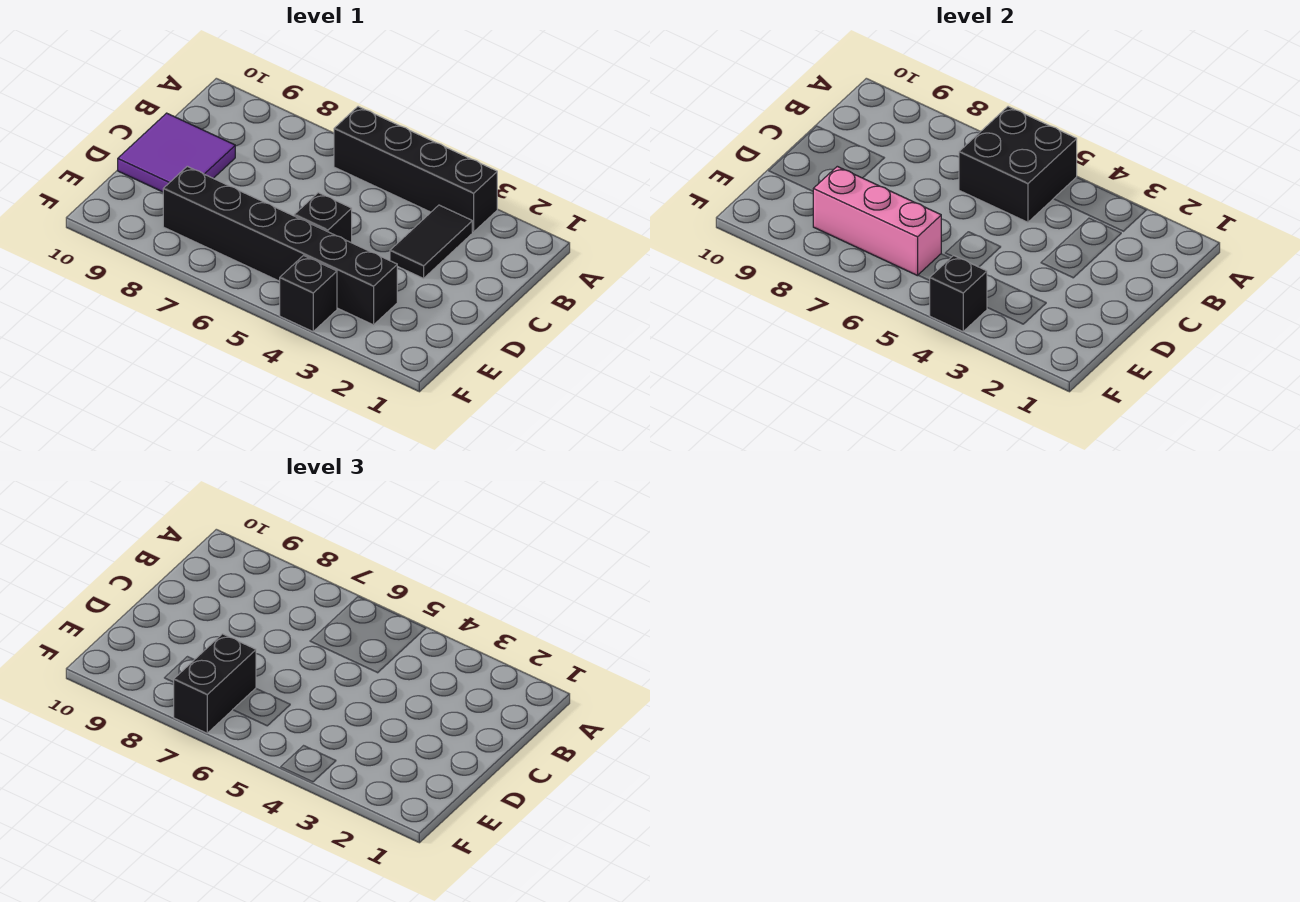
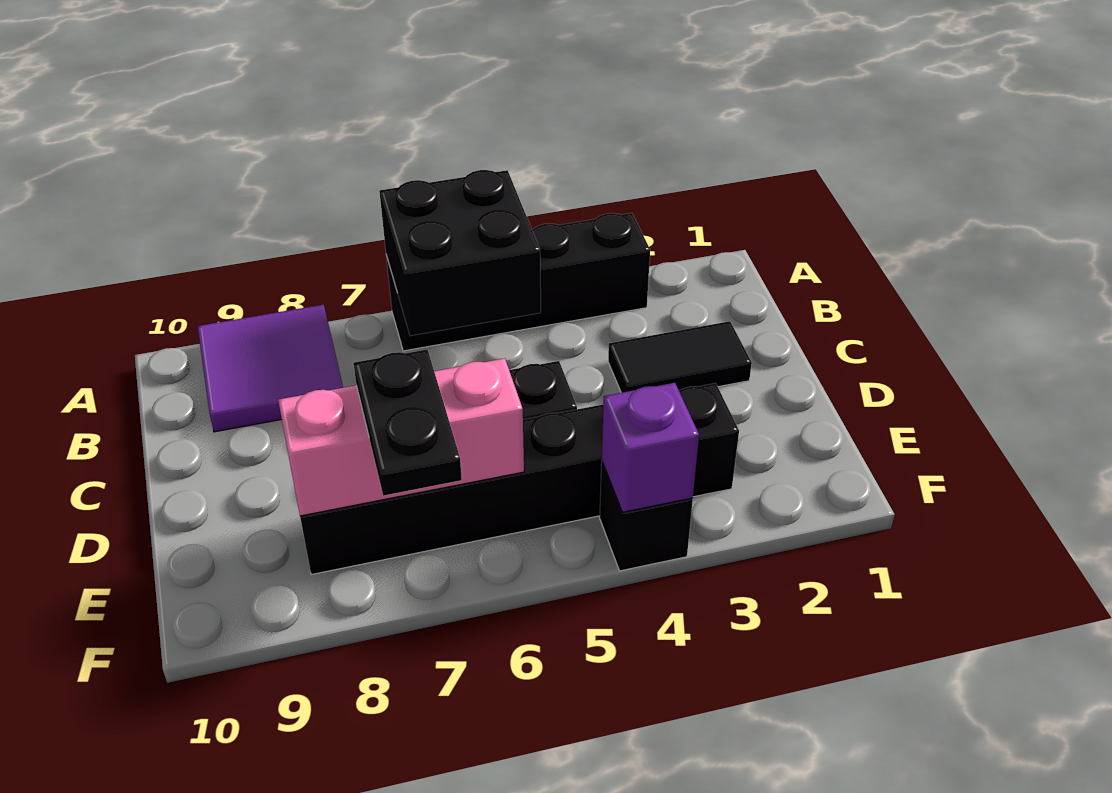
black tile B3:C3 level 1 -> black tile C2:C3 level 1
purple tile C9:D10 level 1 -> purple tile A8:B9 level 1
black brick E7:F7 level 3 -> black plate E7:F7 level 3
black brick F4 level 2 -> purple brick F4 level 2

